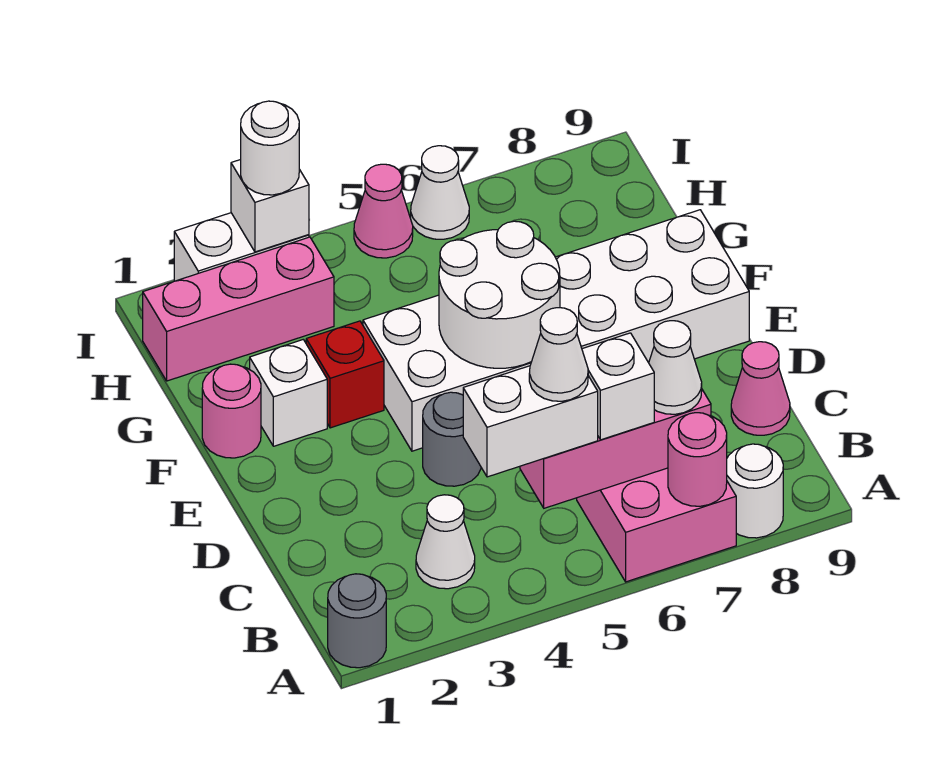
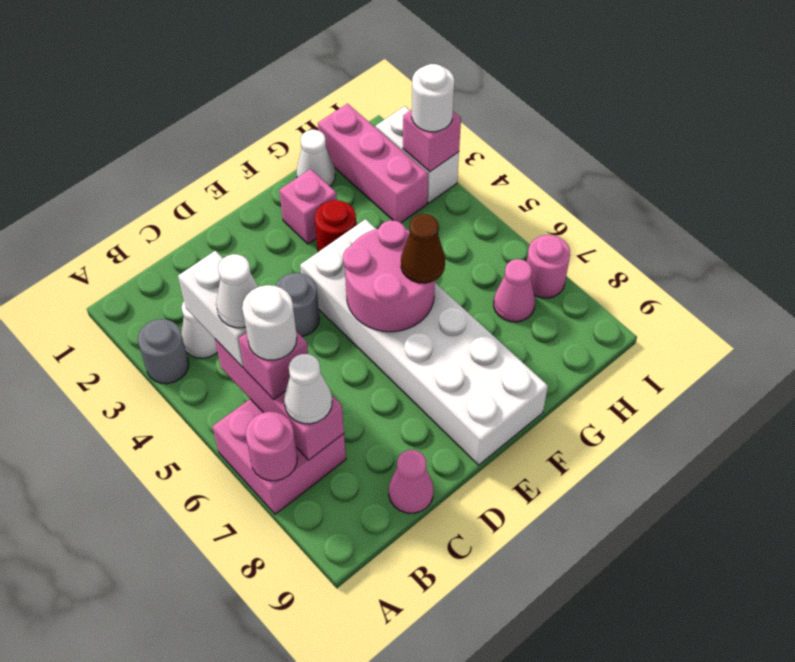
grey round brick A1 level 1 -> grey round brick A3 level 1
white round brick A8 level 1 -> white round brick B6 level 4
white brick B6 level 3 -> pink brick B6 level 3
white round brick E5:F6 level 2 -> pink round brick E5:F6 level 2
pink round brick F1 level 1 -> pink round brick I7 level 1
white brick F2 level 1 -> pink brick F2 level 1
red brick F3 level 1 -> red round brick F3 level 1
none -> brown cone F6 level 3
white brick I3 level 2 -> pink brick I3 level 2
pink cone I5 level 1 -> pink cone H7 level 1
white cone I6 level 1 -> white cone G1 level 1

